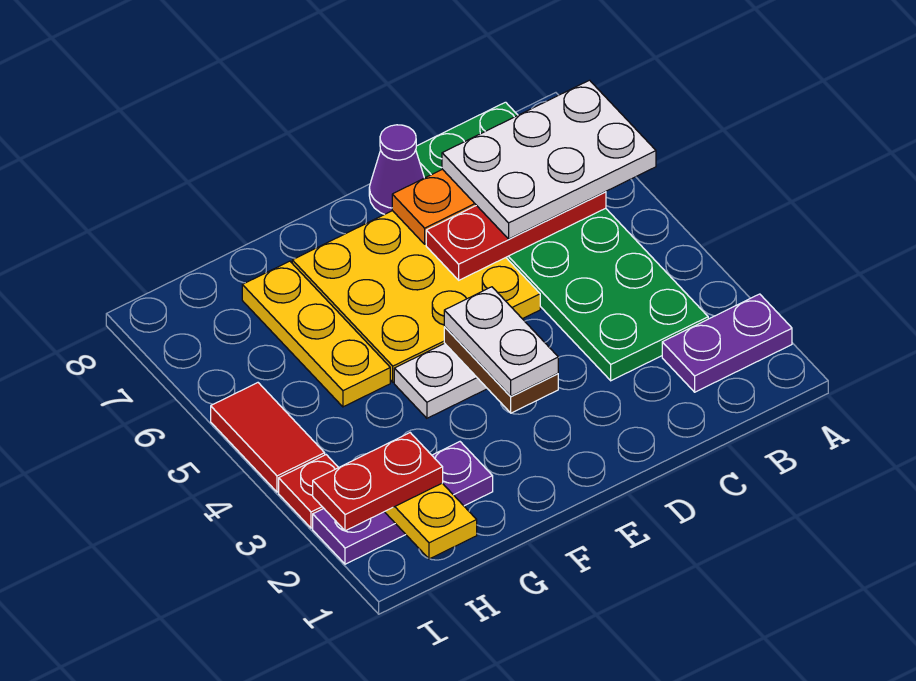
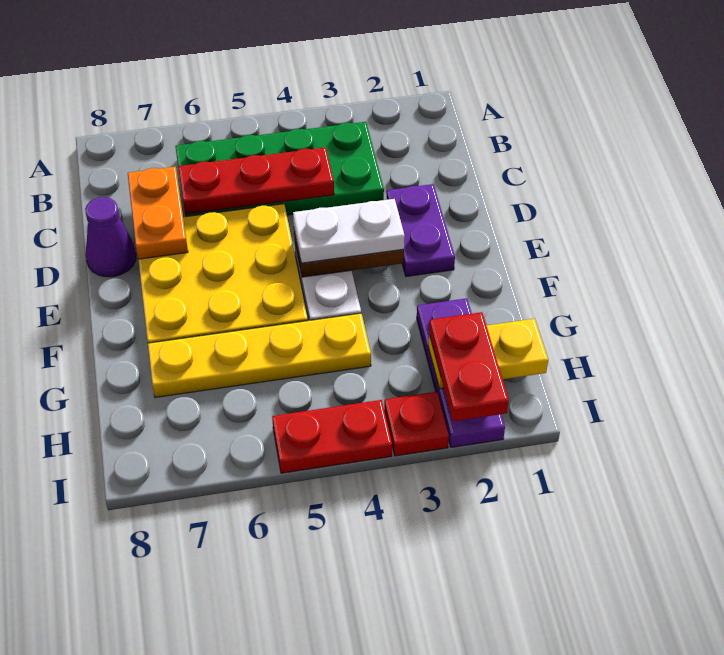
purple plate A2:B2 level 1 -> purple plate D2:E2 level 1
white plate A6:C7 level 3 -> none
green plate B3:C8 level 1 -> green plate B3:C6 level 1
red plate B6:D6 level 2 -> red plate C4:C6 level 2
yellow plate G5:G7 level 1 -> yellow plate G4:G7 level 1
red tile I4:I5 level 1 -> red plate I4:I5 level 1

